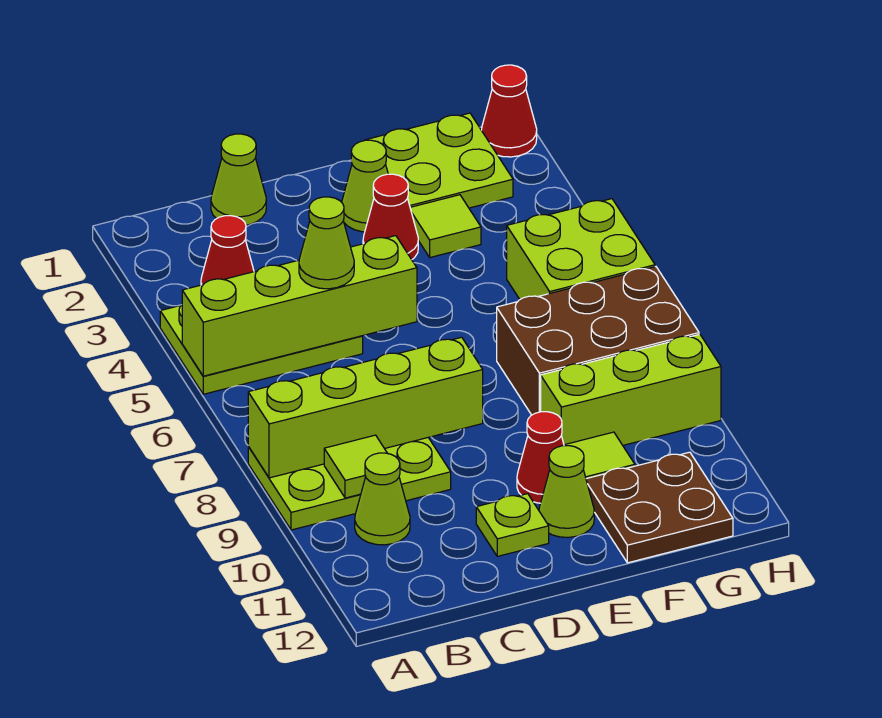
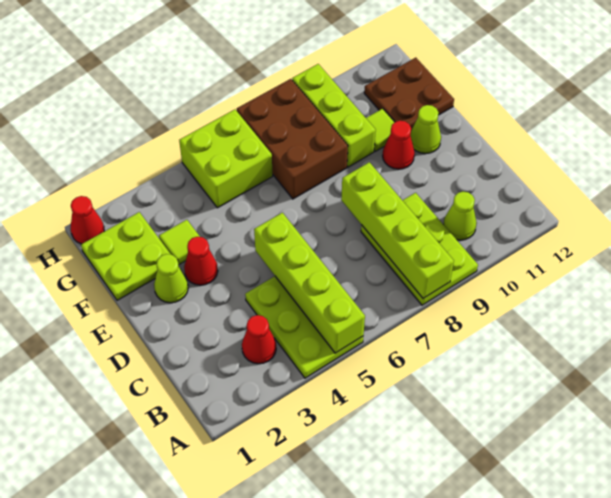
lime tile B9 level 2 -> none
lime cone C1 level 1 -> none
lime cone C5 level 3 -> none
lime plate D11 level 1 -> none

